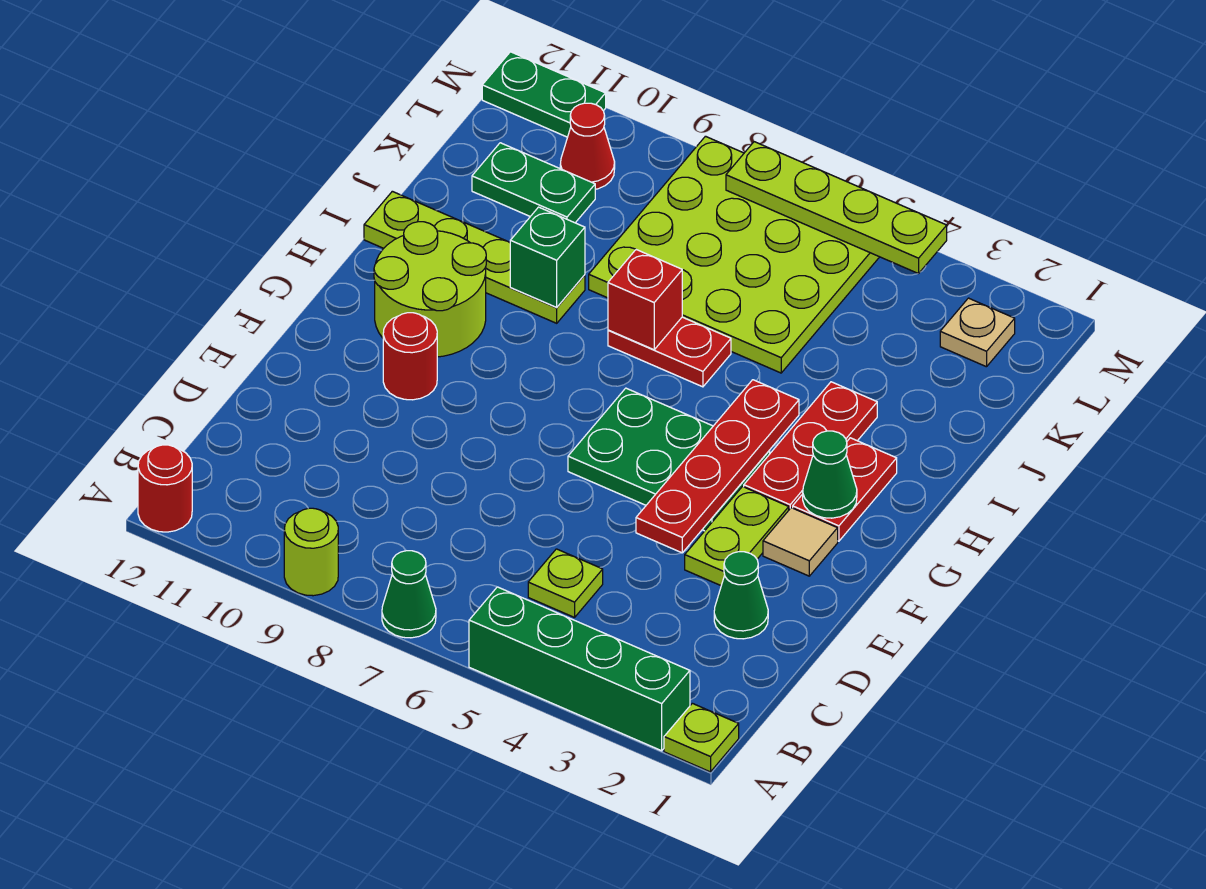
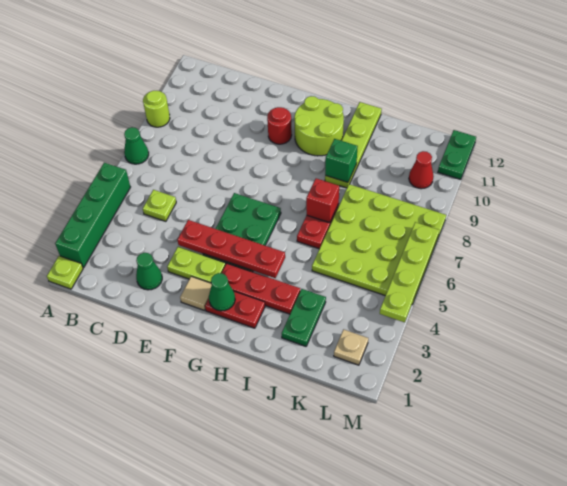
red round brick A12 level 1 -> none
green plate K10:K11 level 1 -> green plate J2:J3 level 1

